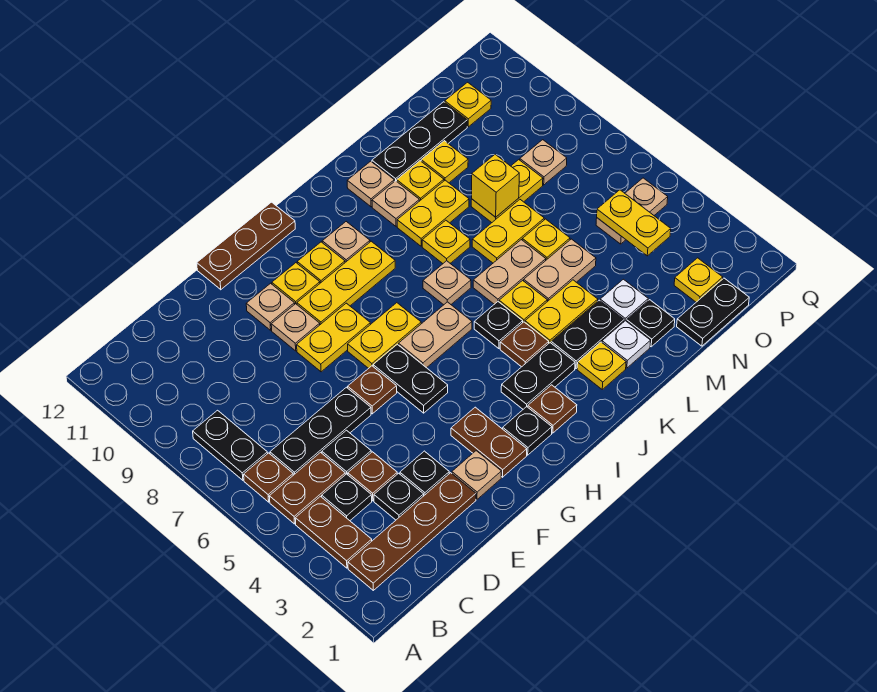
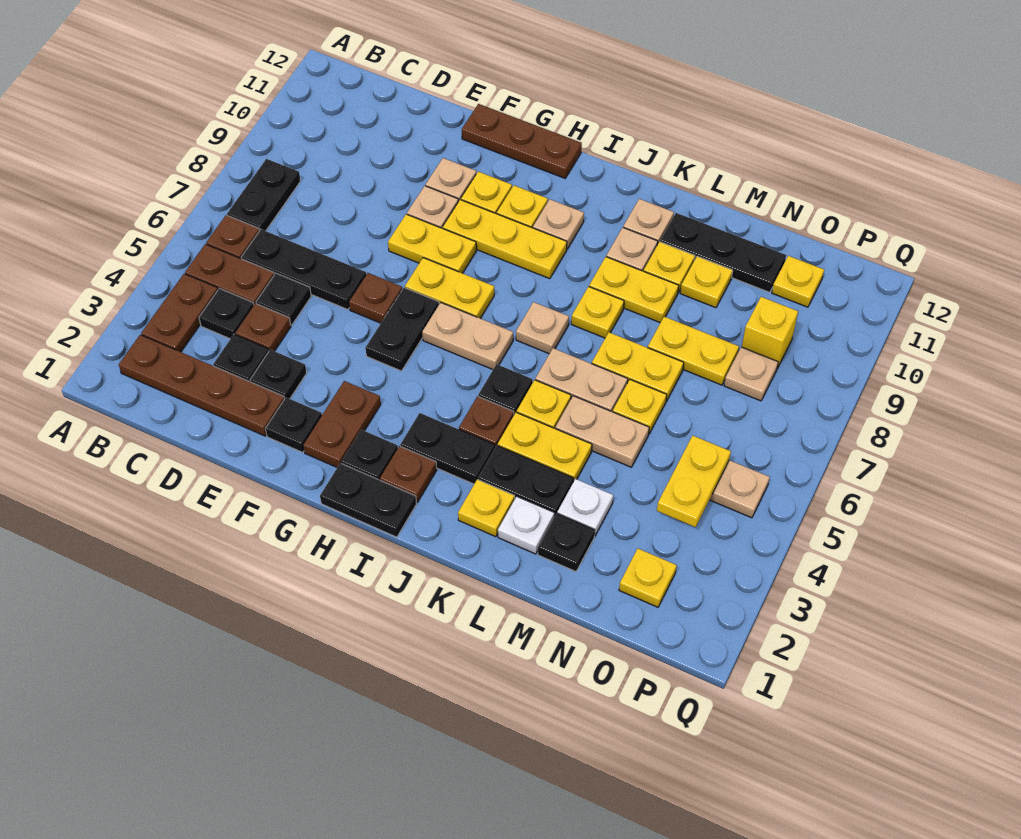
tan plate F2 level 1 -> black plate F2 level 1
yellow brick M8 level 2 -> yellow brick O9 level 1
black plate N1:O1 level 1 -> black plate H1:I1 level 1

